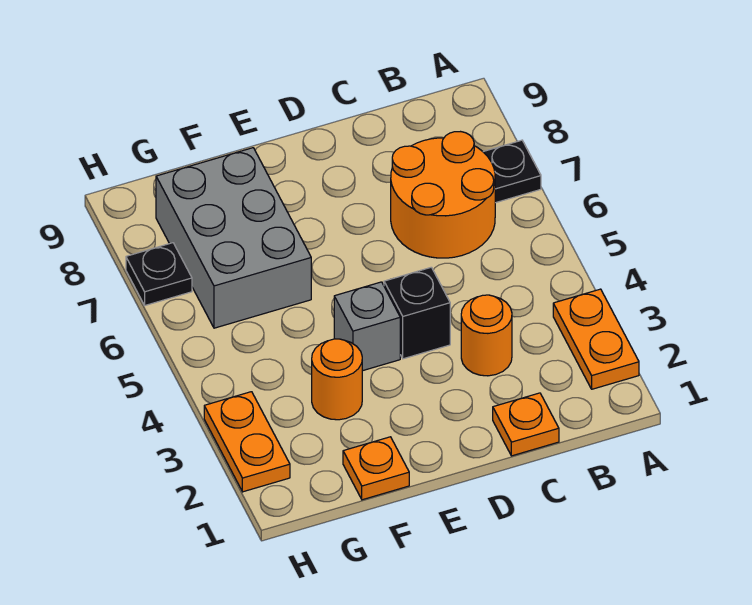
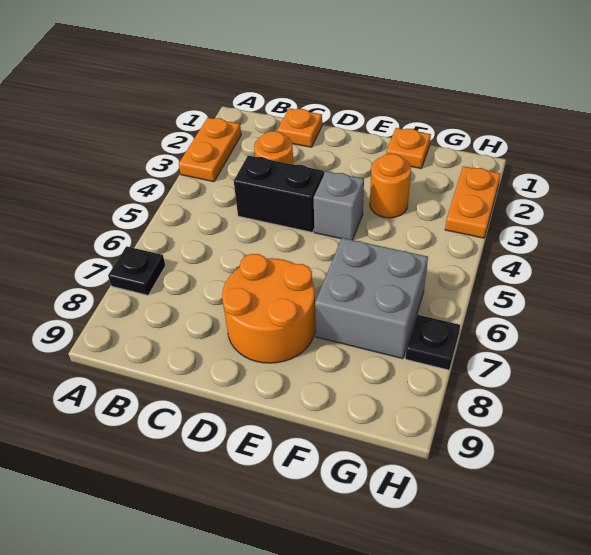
orange round brick B6:C7 level 1 -> orange round brick D7:E8 level 1
black brick D4 level 1 -> black brick C4:D4 level 1
grey brick F6:G8 level 1 -> grey brick F6:G7 level 1

